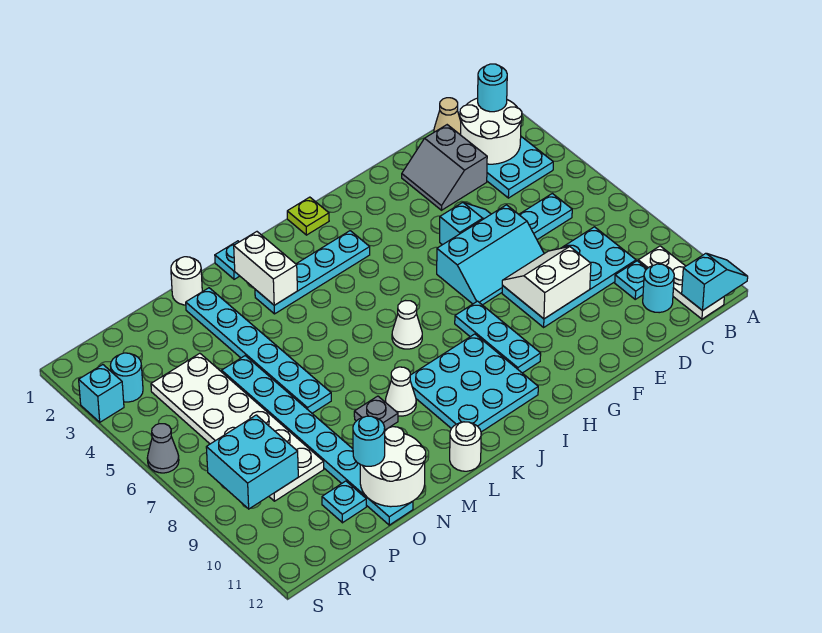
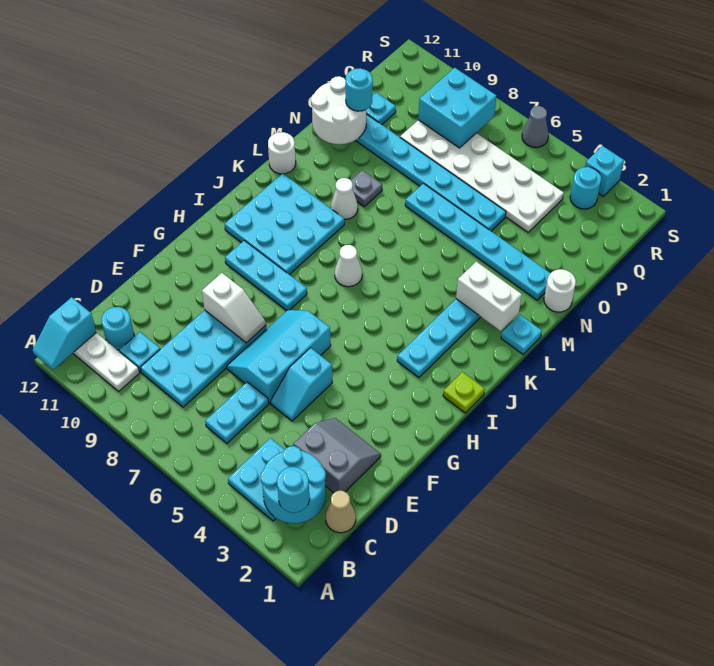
white round brick B2:C3 level 2 -> cyan round brick B2:C3 level 2
white slope E8:F9 level 2 top 9 -> white slope F8:F9 level 2 top 9

